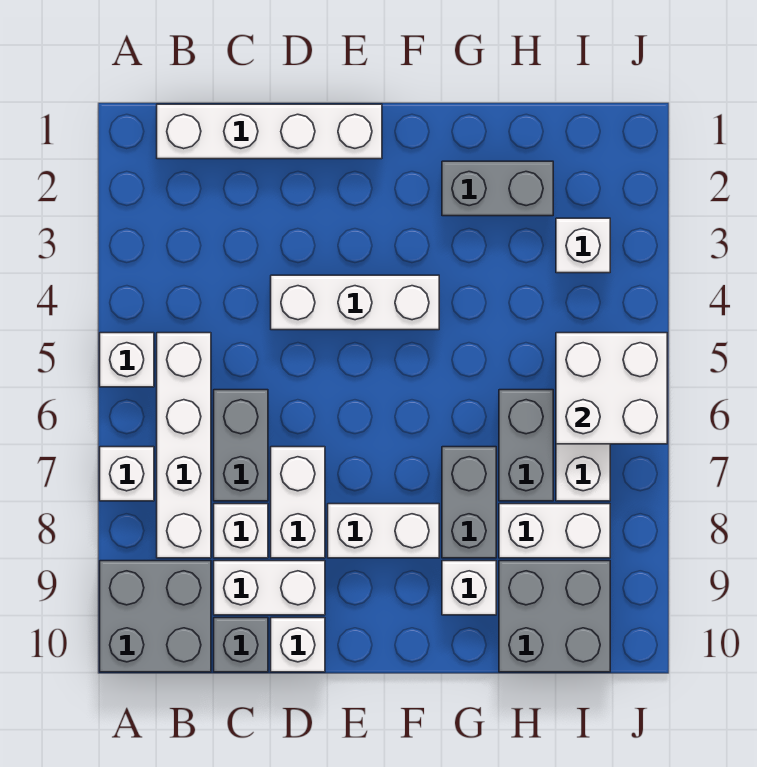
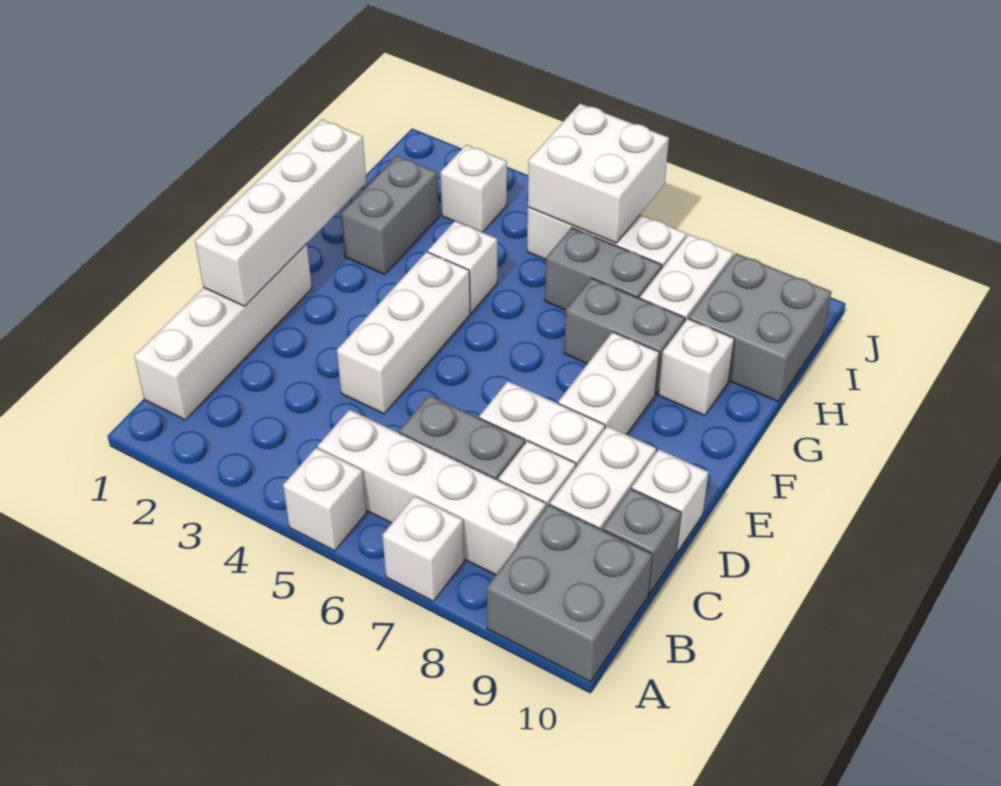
none -> white brick D1:G1 level 2
none -> white brick G4 level 1

